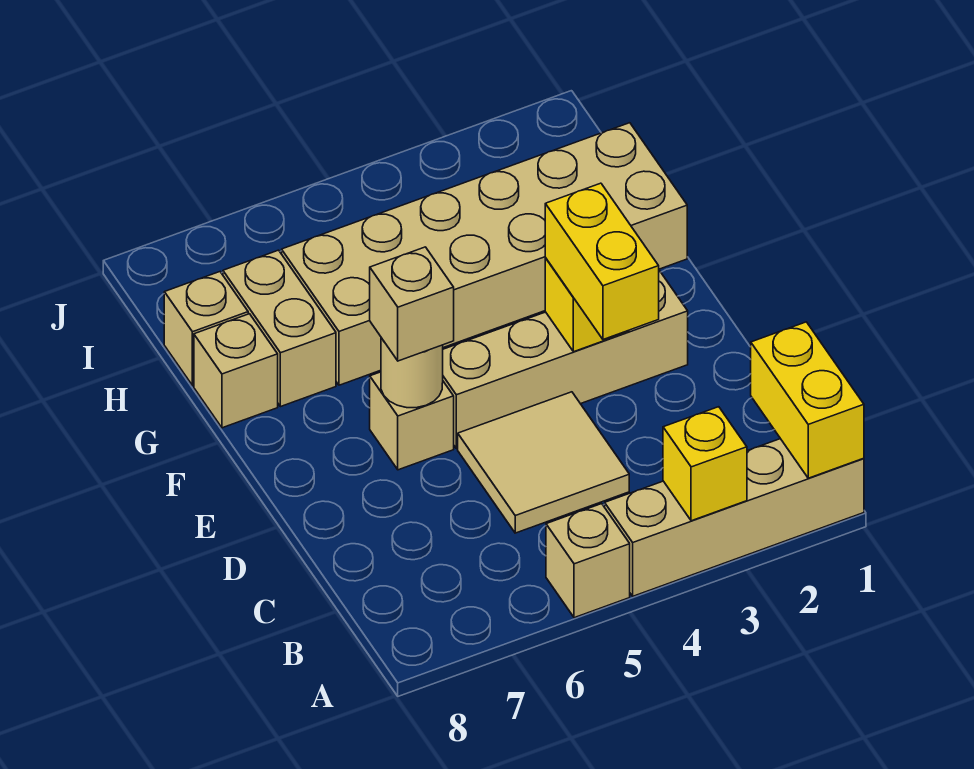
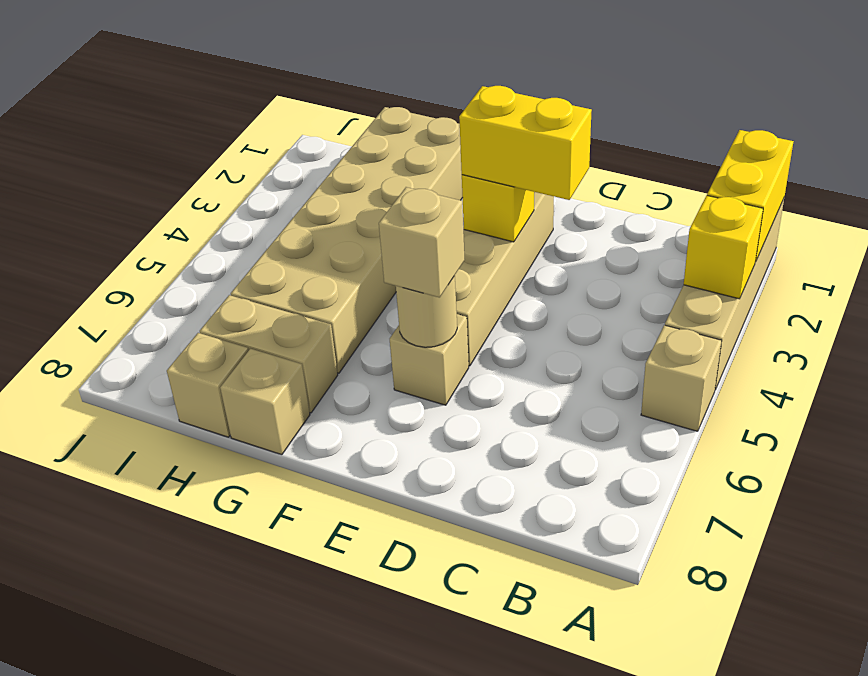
yellow brick A1:B1 level 2 -> yellow brick A1:A2 level 2
tan tile C4:D5 level 1 -> none

